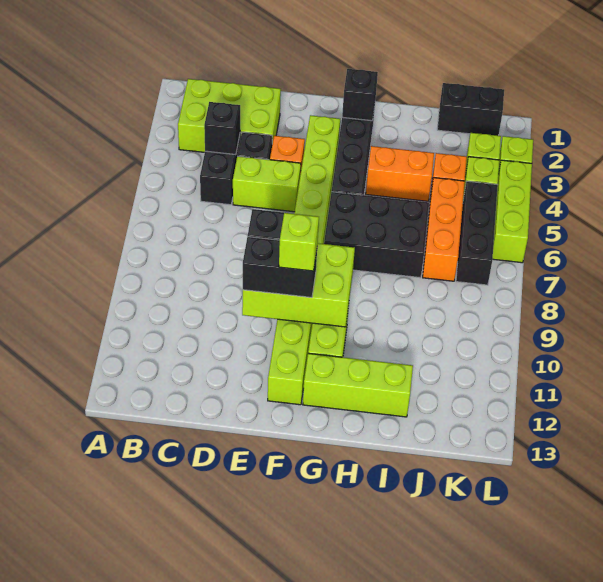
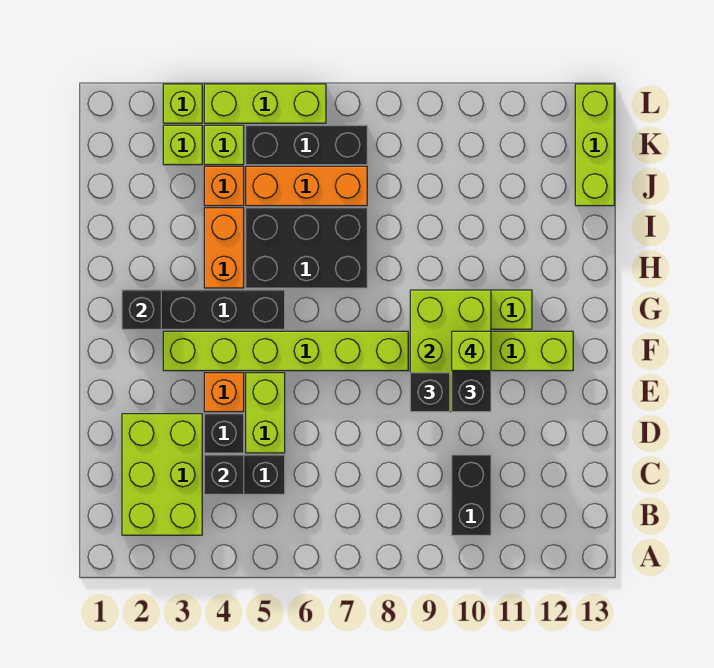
black brick G6:I7 level 1 -> black brick H5:I7 level 1
lime brick G12:I12 level 1 -> lime brick J13:L13 level 1
black brick J1:K1 level 1 -> black brick B10:C10 level 1

